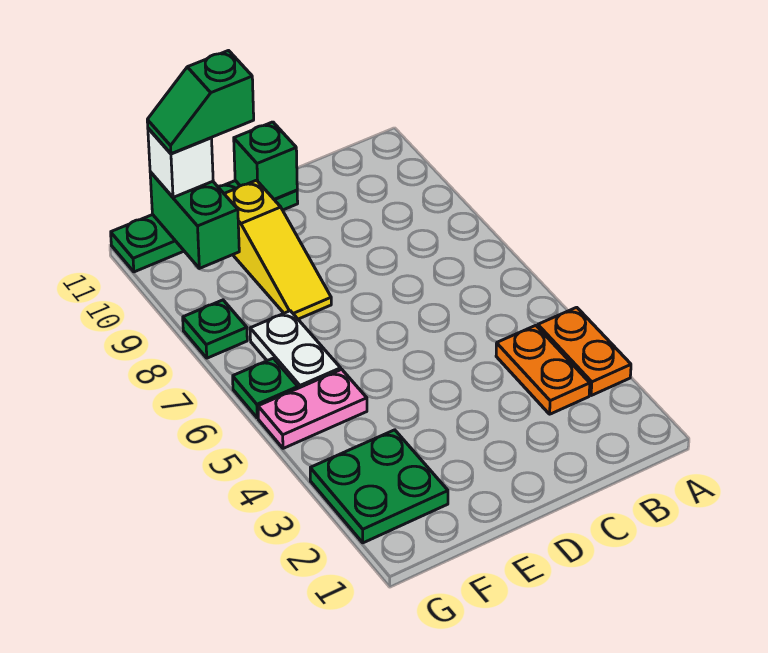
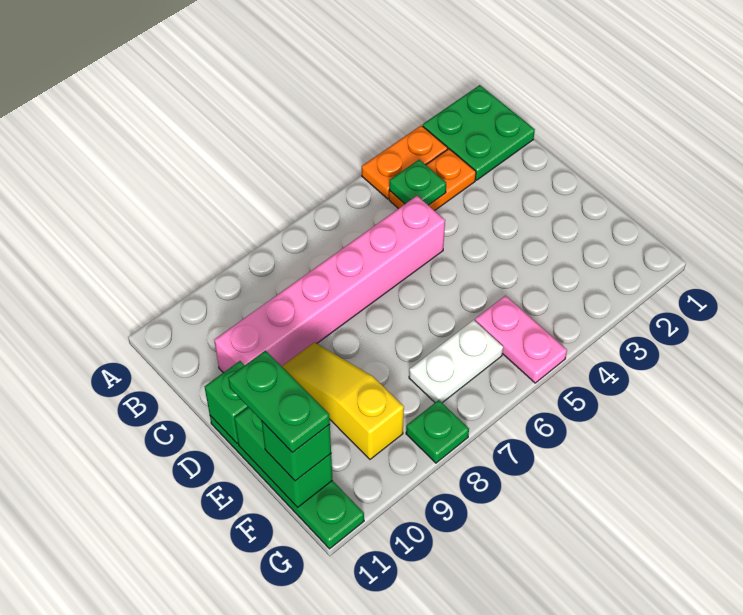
none -> pink brick C5:C10 level 1
yellow slope E8:E10 level 1 top 10 -> yellow slope D9:F9 level 1 top F
green slope E11:F11 level 4 top E -> green plate E11:F11 level 4
green plate F2:G3 level 1 -> green plate A1:B2 level 1
green brick F10:F11 level 2 -> green brick E11:F11 level 2
white brick F11 level 3 -> green brick F11 level 3
green plate G6 level 1 -> green plate B4 level 2

